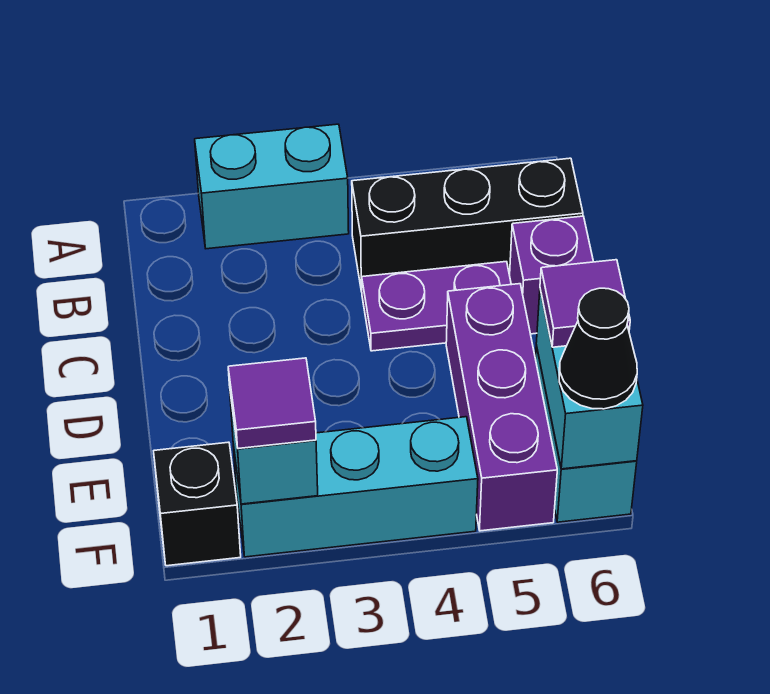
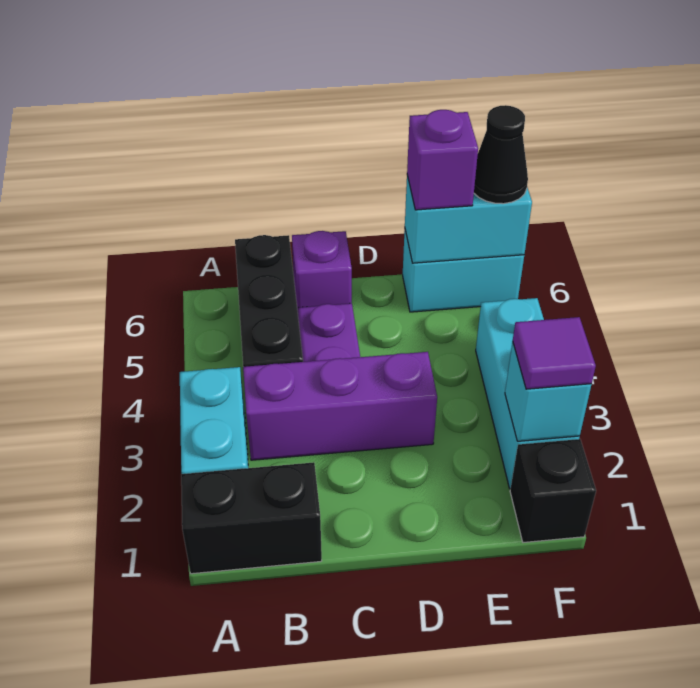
none -> black brick A1:B1 level 1
purple brick D5:F5 level 1 -> purple brick B3:D3 level 1
purple tile E6 level 3 -> purple brick E6 level 3

